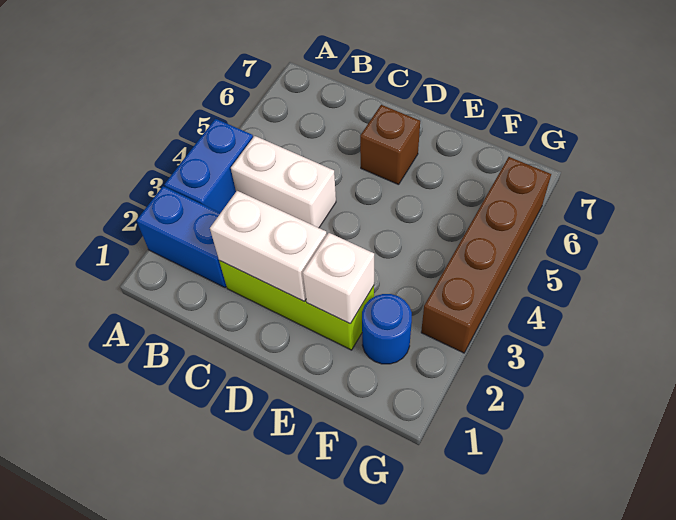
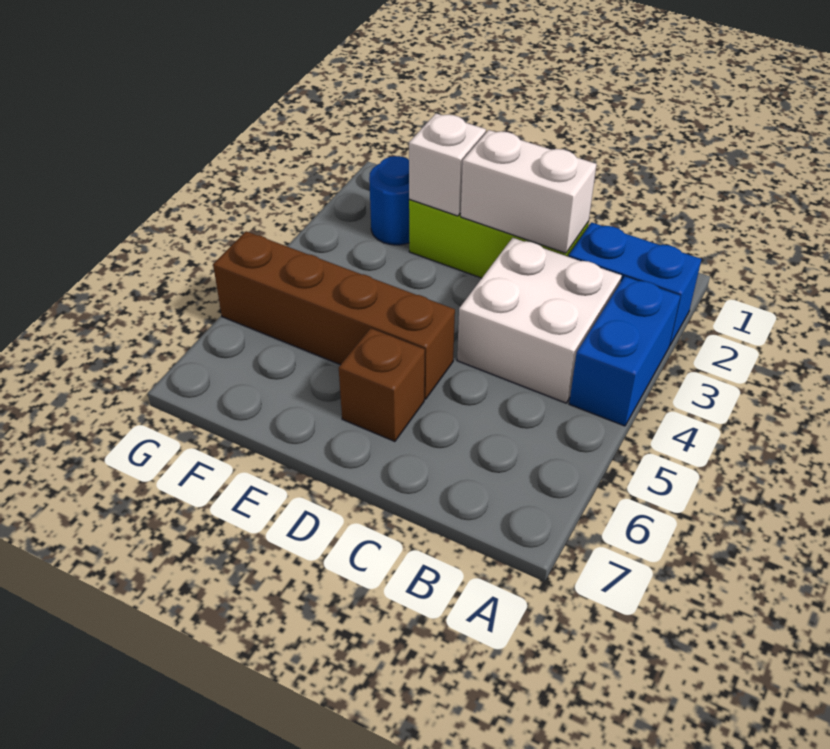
white brick B4:C4 level 1 -> white brick B3:C4 level 1
brown brick G3:G6 level 1 -> brown brick D5:G5 level 1

